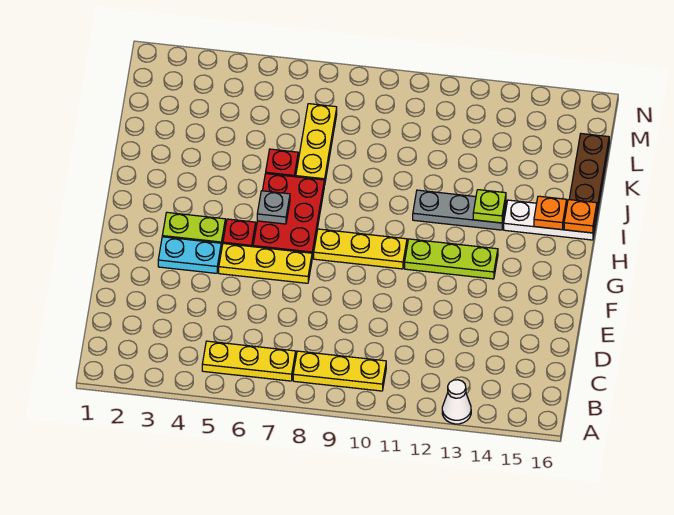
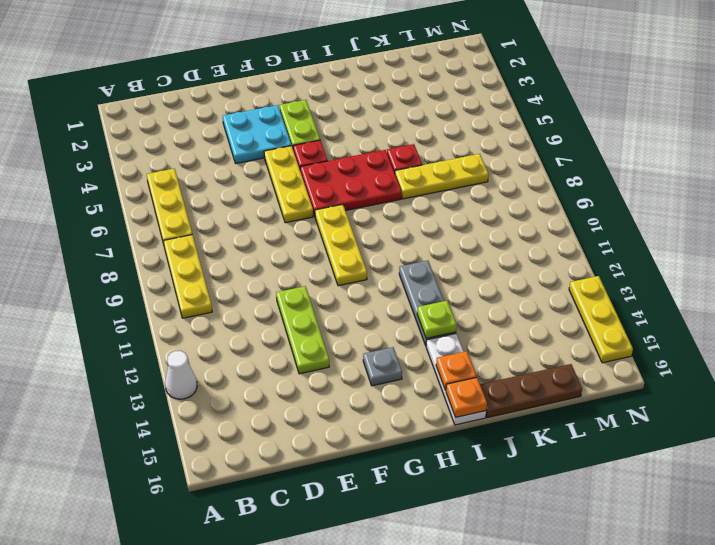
cyan plate F3:F4 level 1 -> cyan plate E3:F4 level 1
lime plate G11:G13 level 1 -> lime plate E11:E13 level 1
grey plate H6 level 2 -> grey plate G14 level 1
none -> yellow plate N13:N15 level 1

